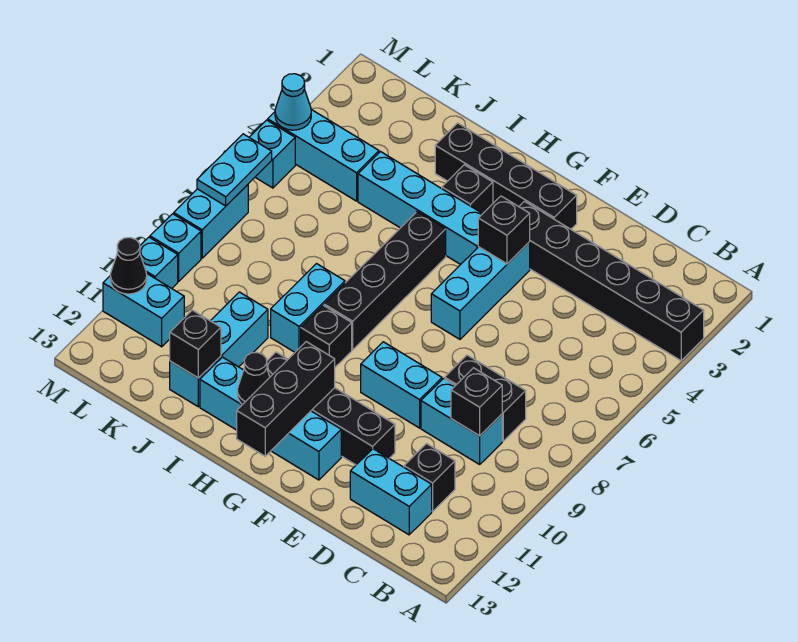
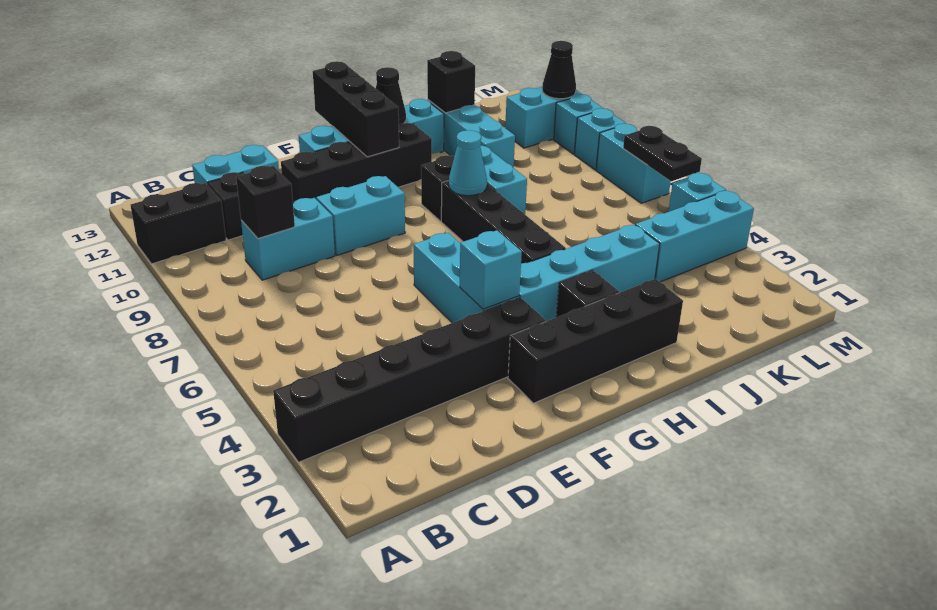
black brick C8:D8 level 1 -> black brick A11:B11 level 1
black brick F4 level 2 -> cyan brick F4 level 2
cyan cone M4 level 2 -> cyan cone H8 level 2
cyan plate M6:M7 level 2 -> black plate M6:M7 level 2

